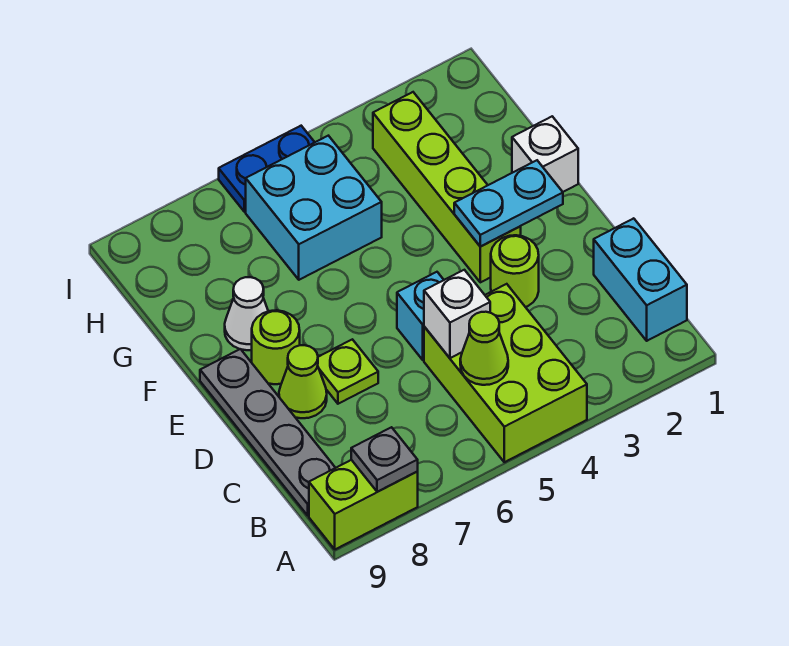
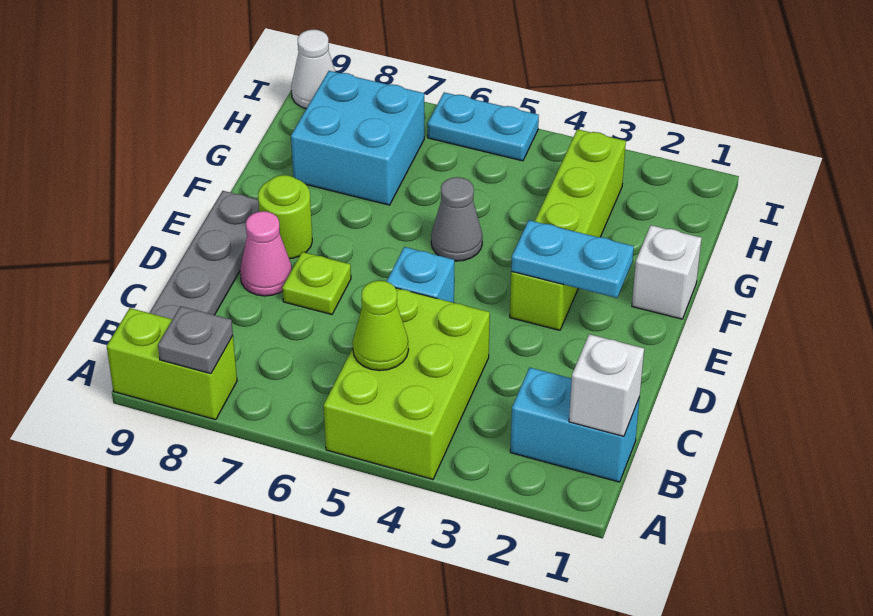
cyan brick B1:C1 level 1 -> cyan brick B1:B2 level 1
white brick C5 level 2 -> white brick B1 level 2
lime round brick D3 level 1 -> none
lime cone D8 level 1 -> pink cone D8 level 1
none -> grey cone F5 level 1
white cone F8 level 1 -> white cone I9 level 1
cyan brick G5:H6 level 1 -> cyan brick G7:H8 level 1
blue plate I5:I6 level 1 -> cyan plate I5:I6 level 1

